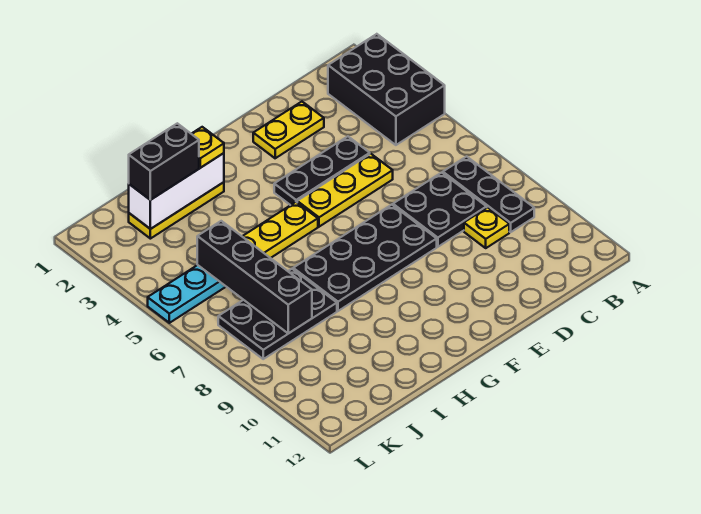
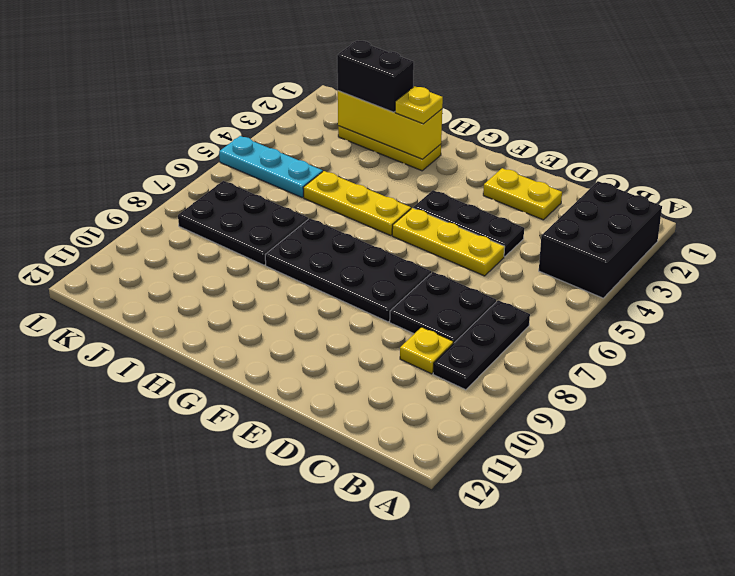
white brick H2:J2 level 2 -> yellow brick H2:J2 level 2
black brick J5:J8 level 2 -> none

